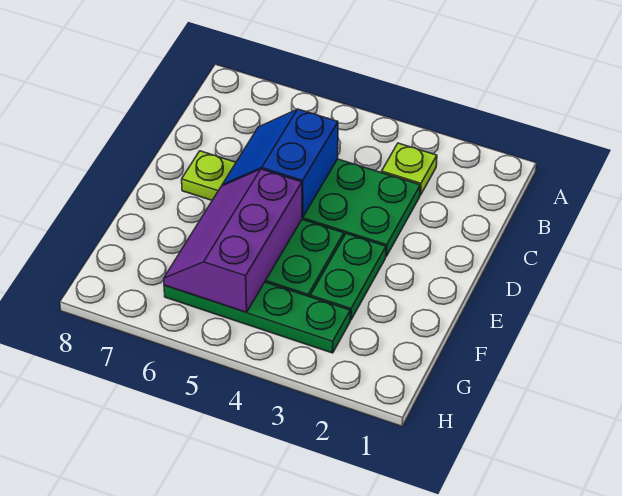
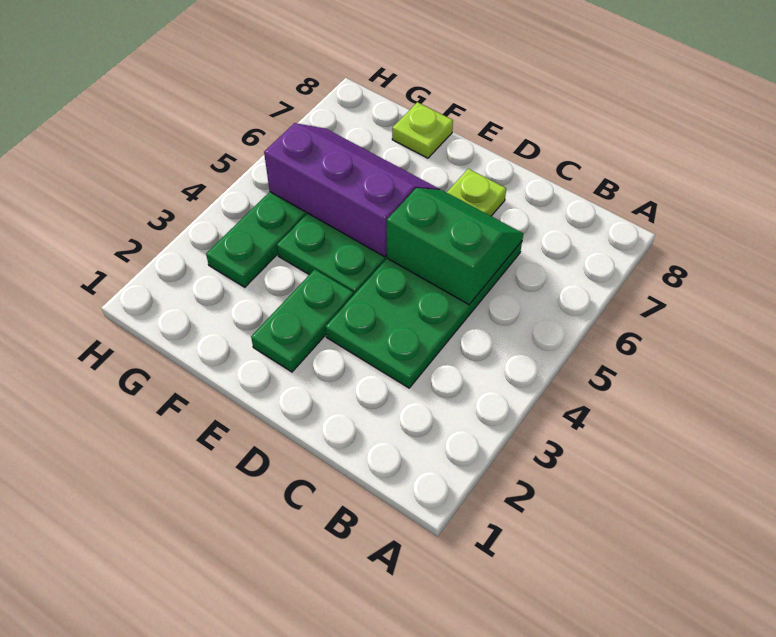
lime plate B3 level 1 -> lime plate F8 level 1
blue slope C5:D6 level 2 top 5 -> green slope C5:D6 level 2 top 5
green plate E3:F3 level 1 -> green plate E2:E3 level 1

